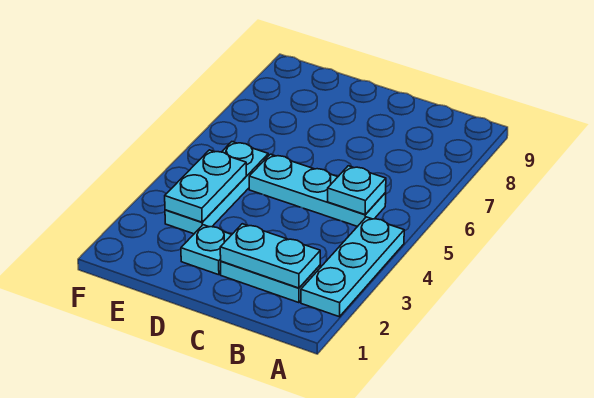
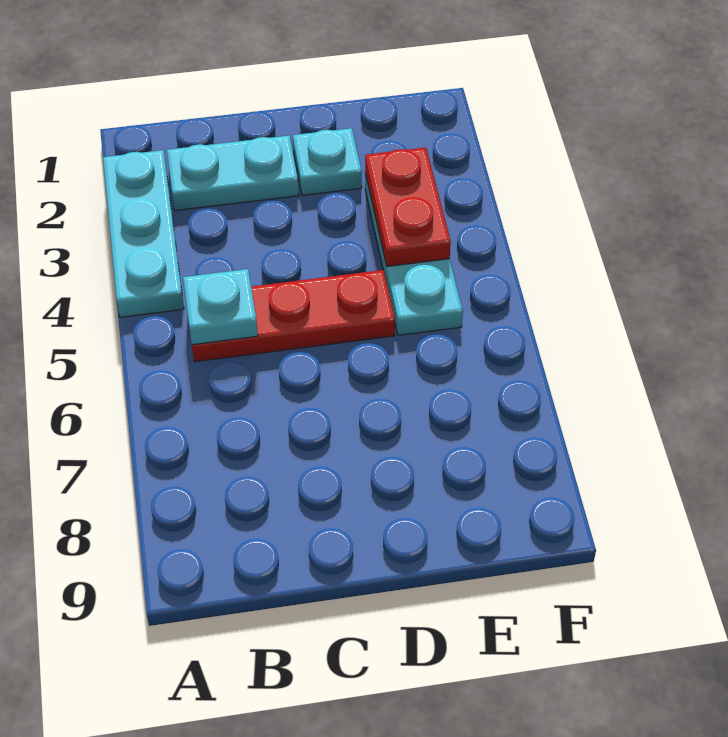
cyan plate B2:C2 level 2 -> none
cyan plate B5:D5 level 1 -> red plate B5:D5 level 1
cyan plate E3:E4 level 2 -> red plate E3:E4 level 2

